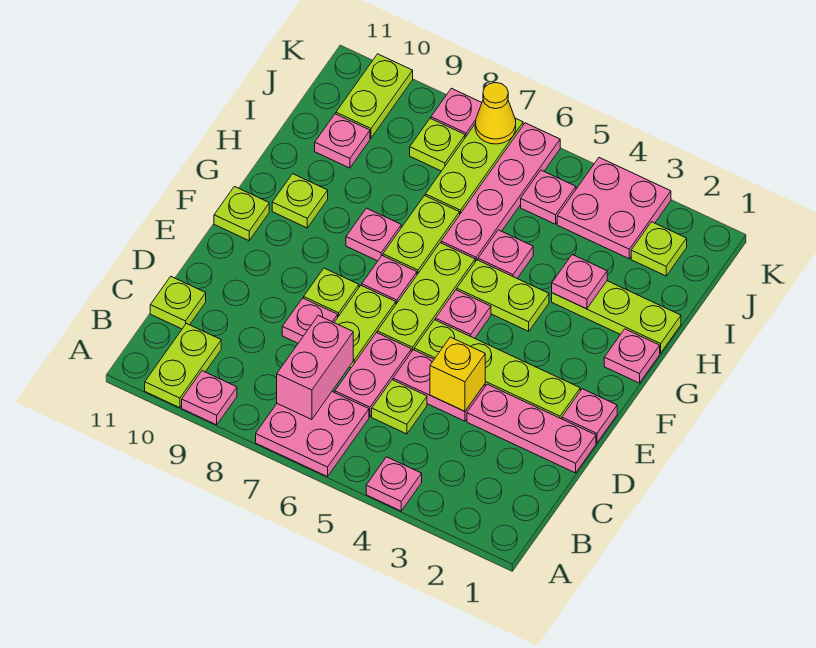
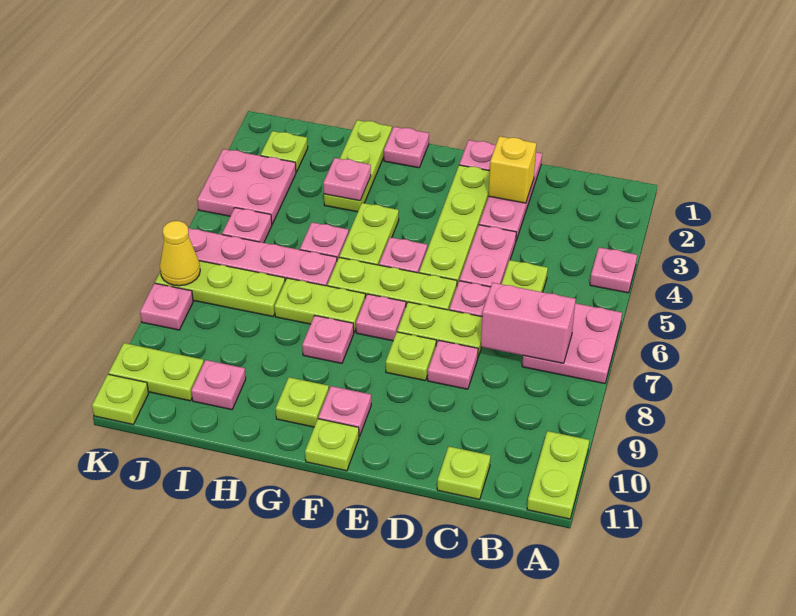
pink plate A9 level 1 -> pink plate F10 level 1
lime plate A10:B10 level 1 -> lime plate A10:A11 level 1
yellow brick D4 level 2 -> yellow brick D2 level 2
lime plate J8 level 1 -> lime plate K11 level 1

